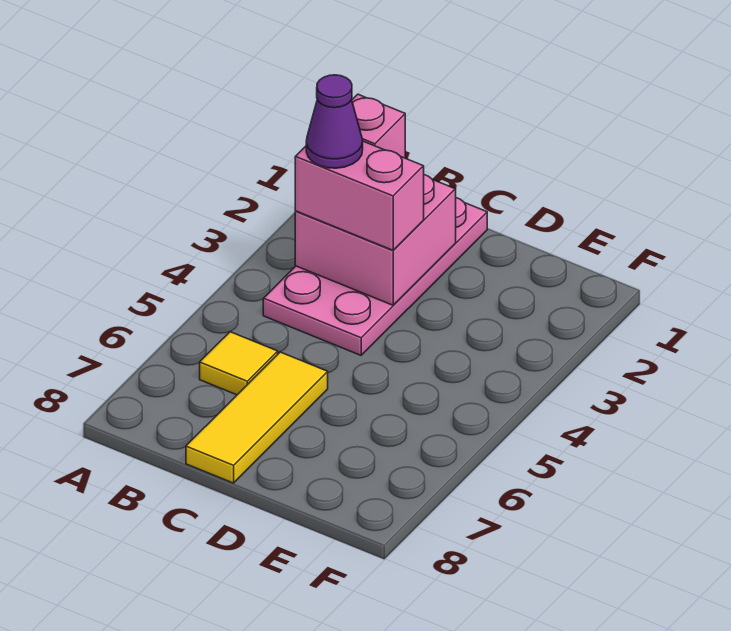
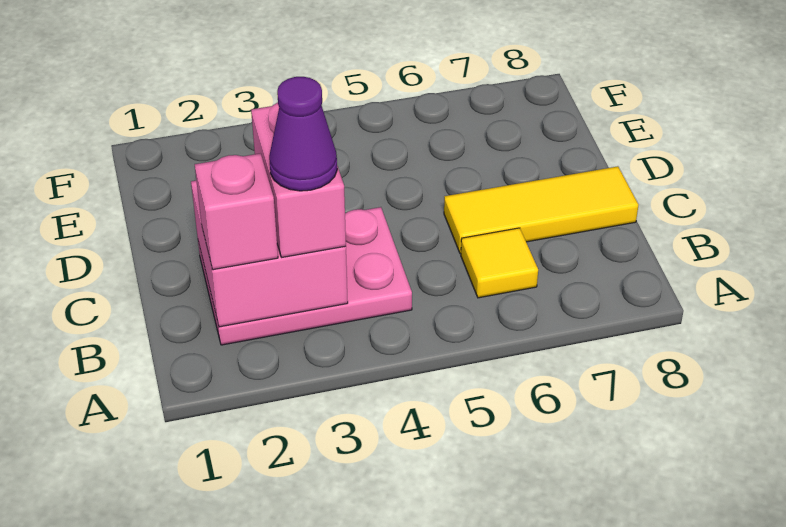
pink plate B1:C4 level 1 -> pink plate B2:C4 level 1

